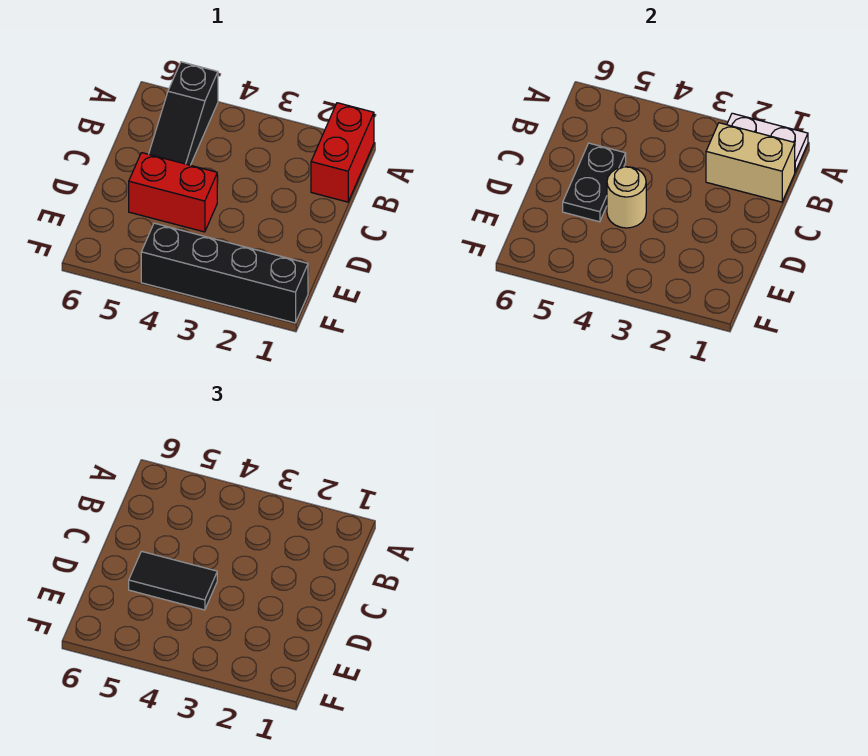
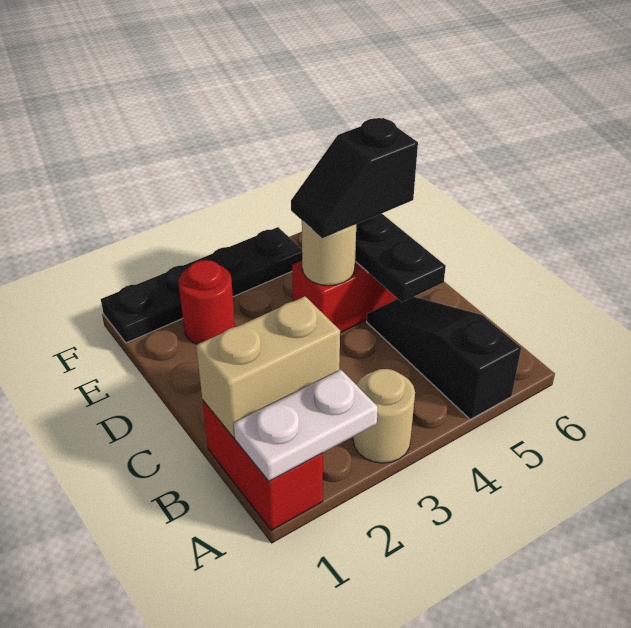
none -> tan round brick A3 level 1
black tile D4:D5 level 3 -> black slope D4:D5 level 3 top 5
none -> red round brick E2 level 1
black brick F1:F4 level 1 -> black plate F1:F4 level 1

